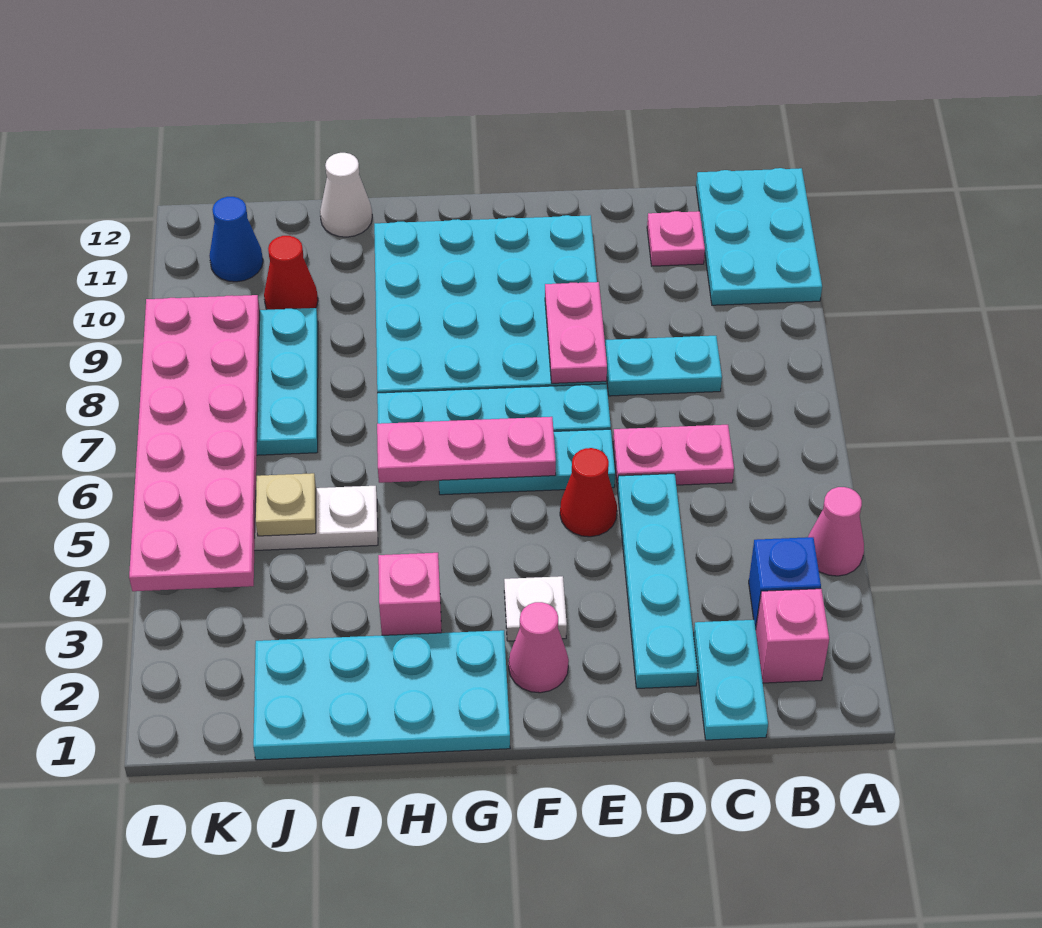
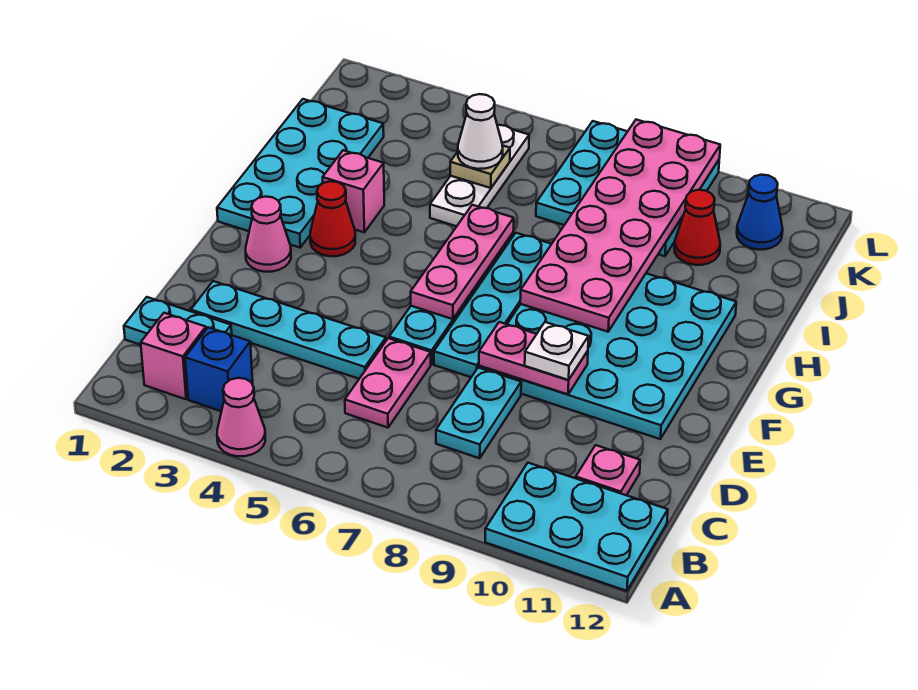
red cone E5 level 1 -> red cone G3 level 1
white plate F3 level 1 -> white plate E9 level 3
white cone I12 level 1 -> white cone J5 level 3
pink plate K4:L9 level 2 -> pink plate G8:L9 level 2

